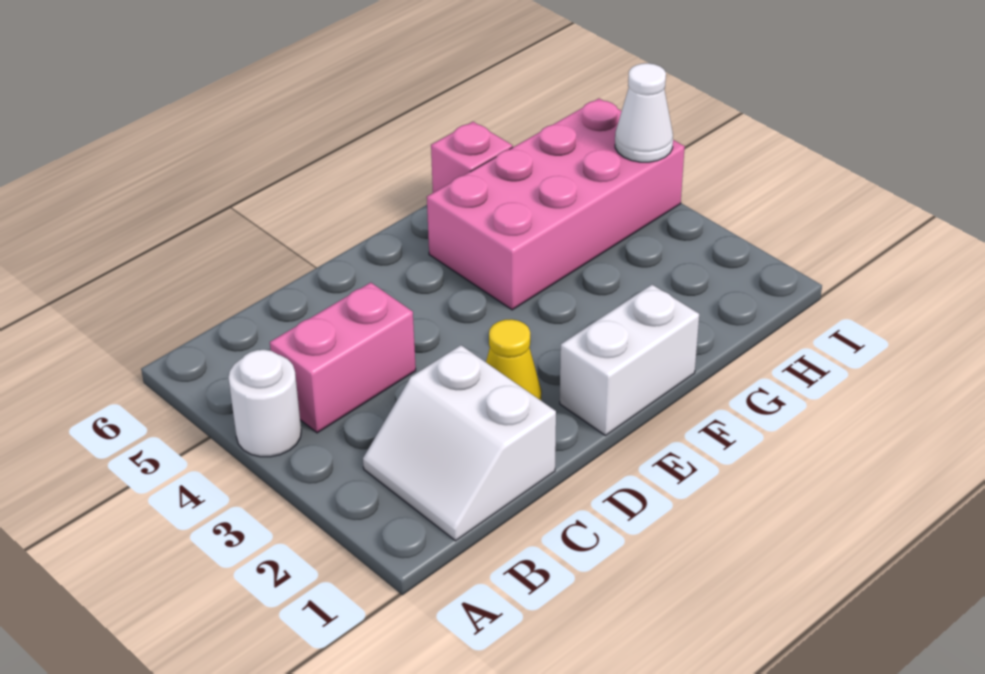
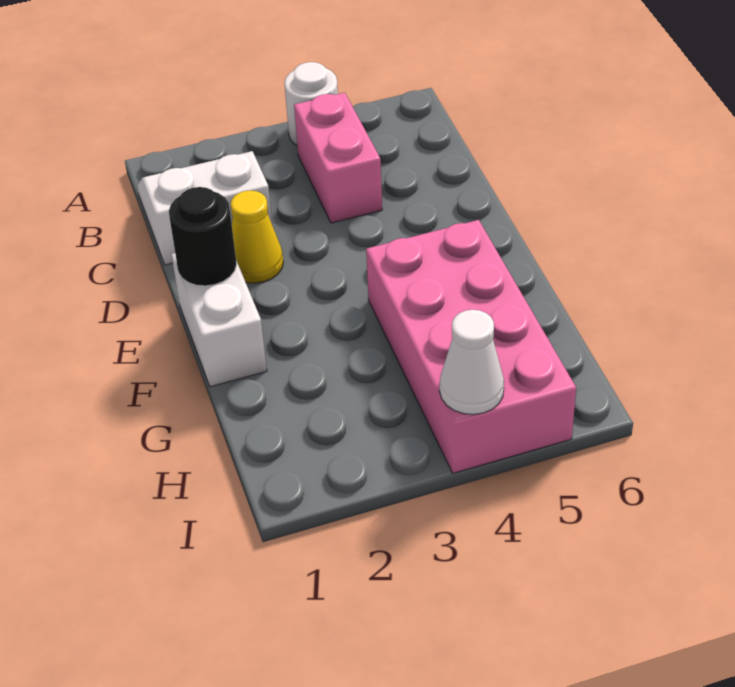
none -> black round brick E1 level 2
pink brick G6 level 1 -> none

